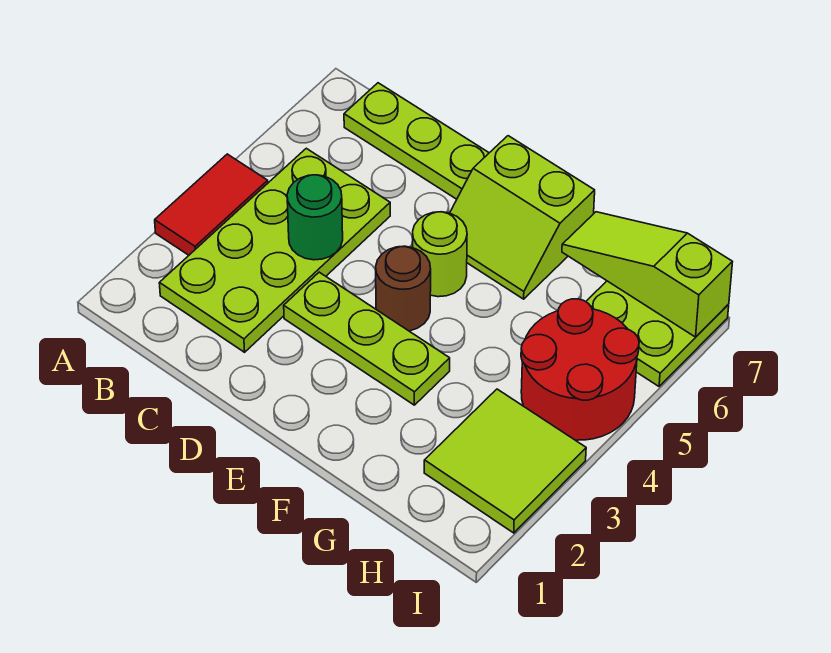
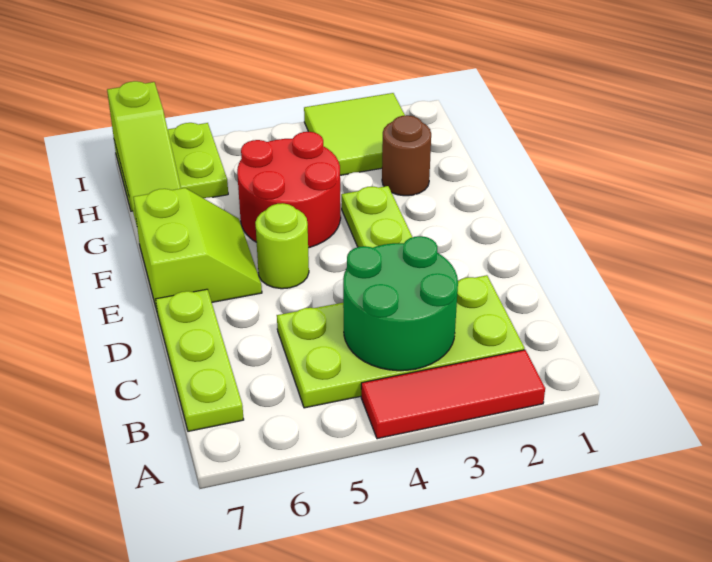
red tile A3:A4 level 1 -> red tile A2:A4 level 1
green round brick C4 level 2 -> green round brick B3:C4 level 2
brown round brick E4 level 1 -> brown round brick G2 level 1
red round brick H4:I5 level 1 -> red round brick F4:G5 level 1

